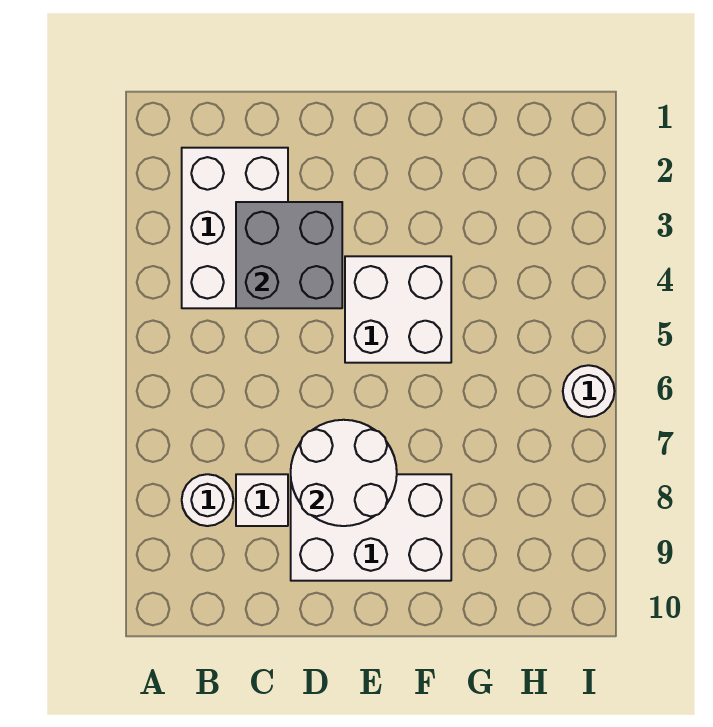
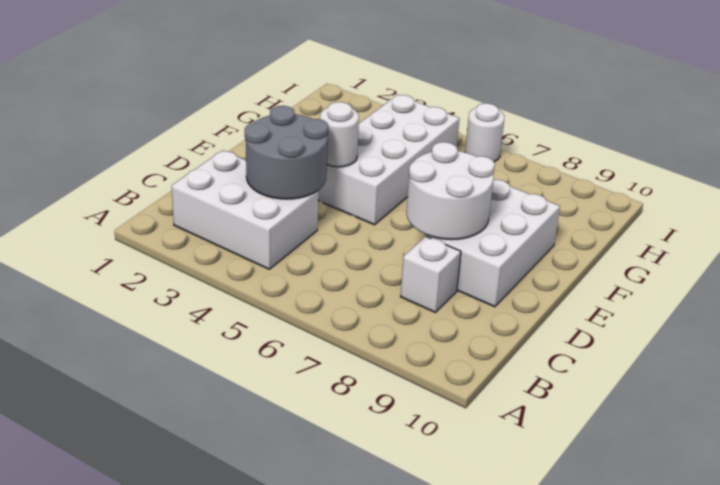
white round brick B8 level 1 -> white round brick E4 level 2
grey brick C3:D4 level 2 -> grey round brick C3:D4 level 2
white brick E4:F5 level 1 -> white brick E4:H5 level 1

